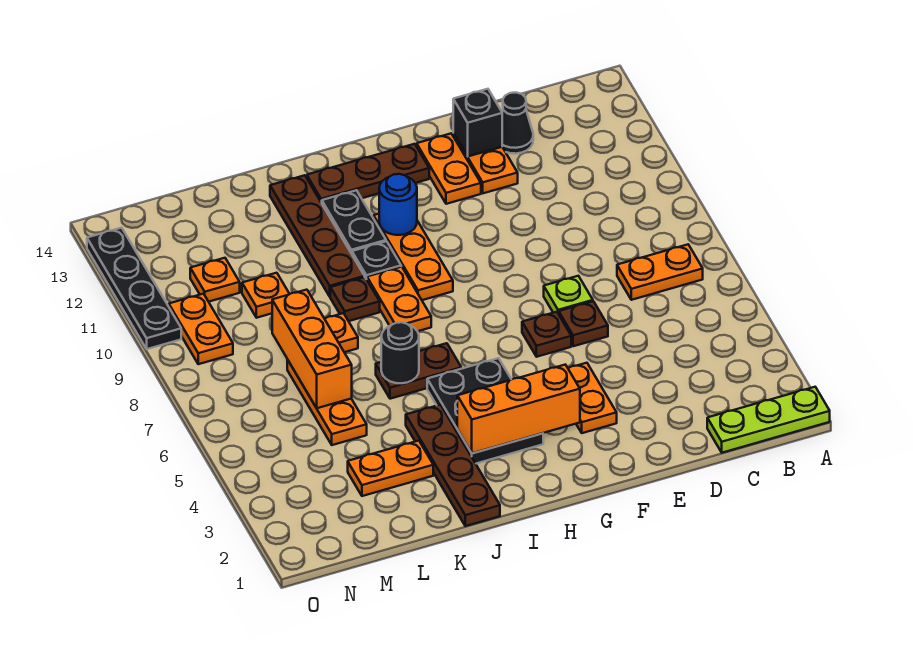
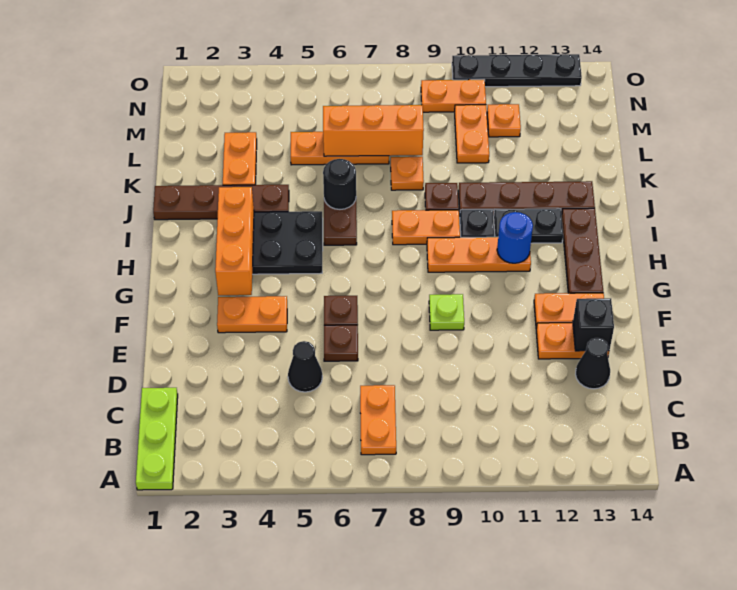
none -> black cone D5 level 1
lime plate E7 level 1 -> lime plate F9 level 1
orange plate L10 level 1 -> orange plate L10:M10 level 1

